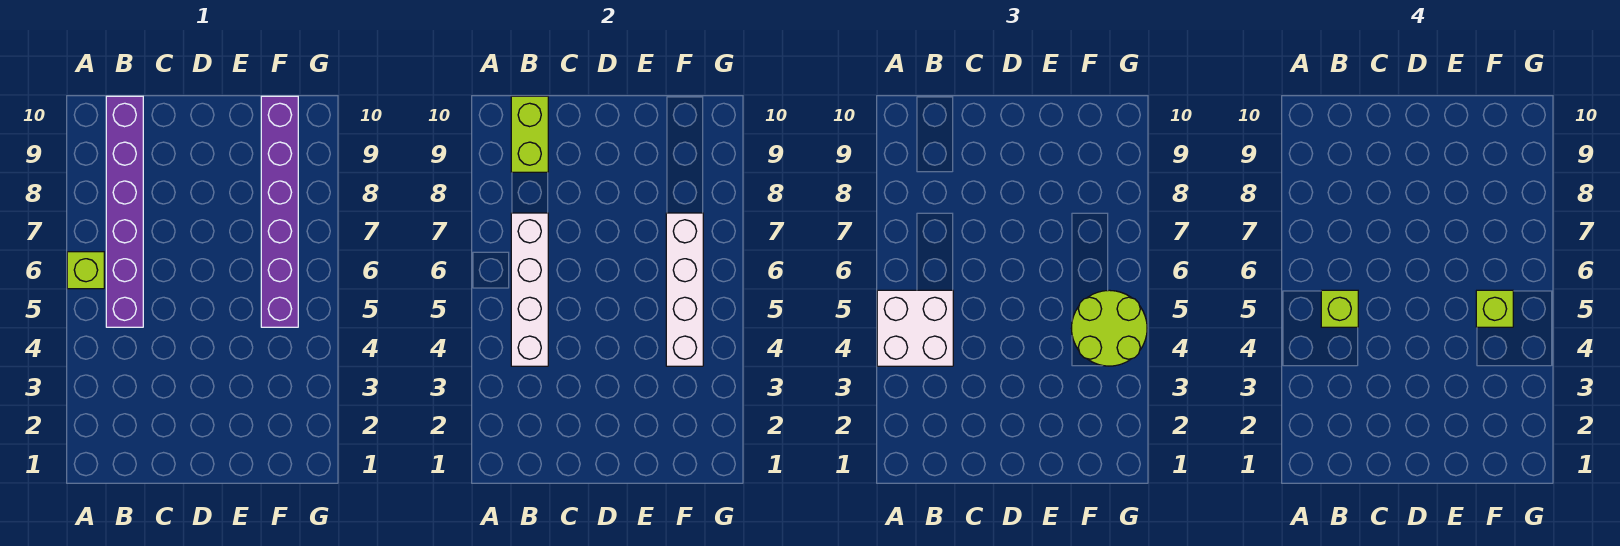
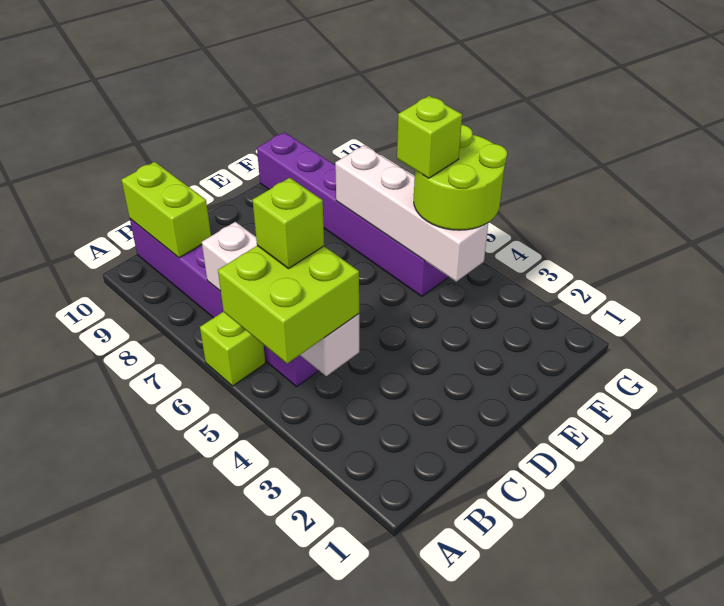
white brick A4:B5 level 3 -> lime brick A4:B5 level 3

